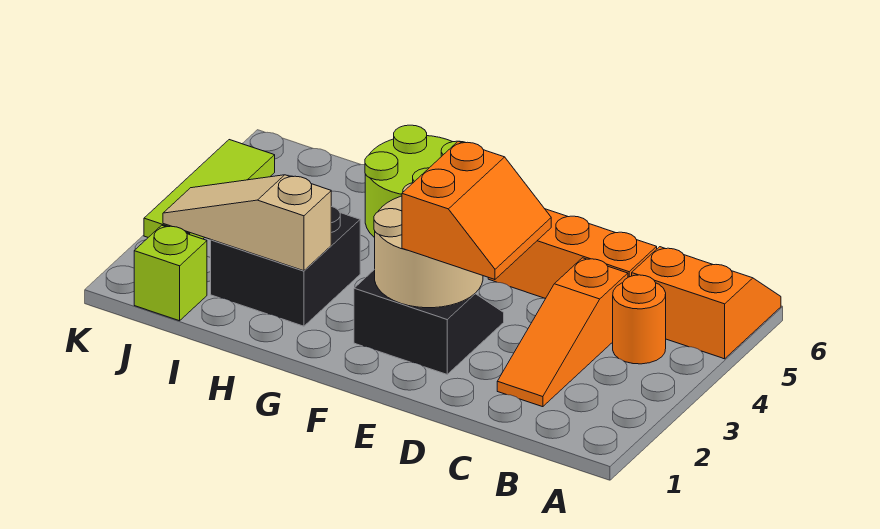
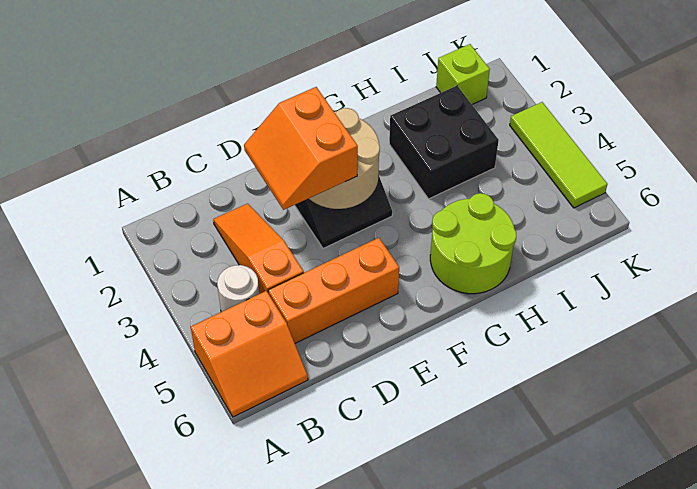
orange round brick B4 level 1 -> white round brick B4 level 1
tan slope H2:J2 level 2 top H -> none

